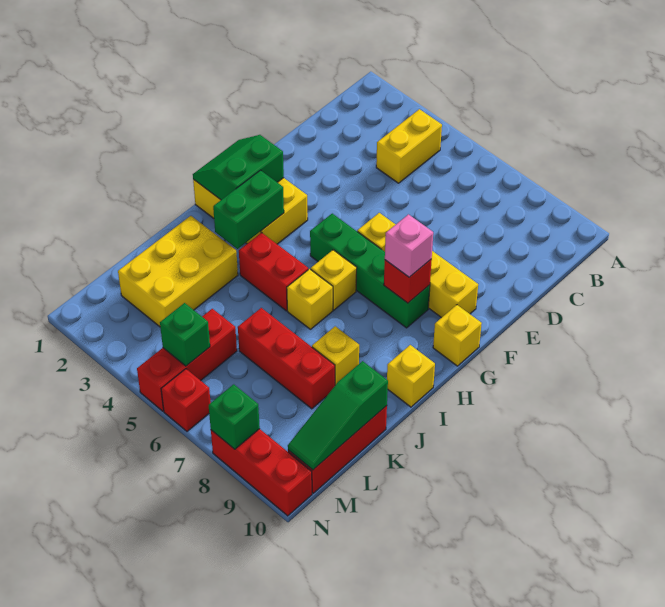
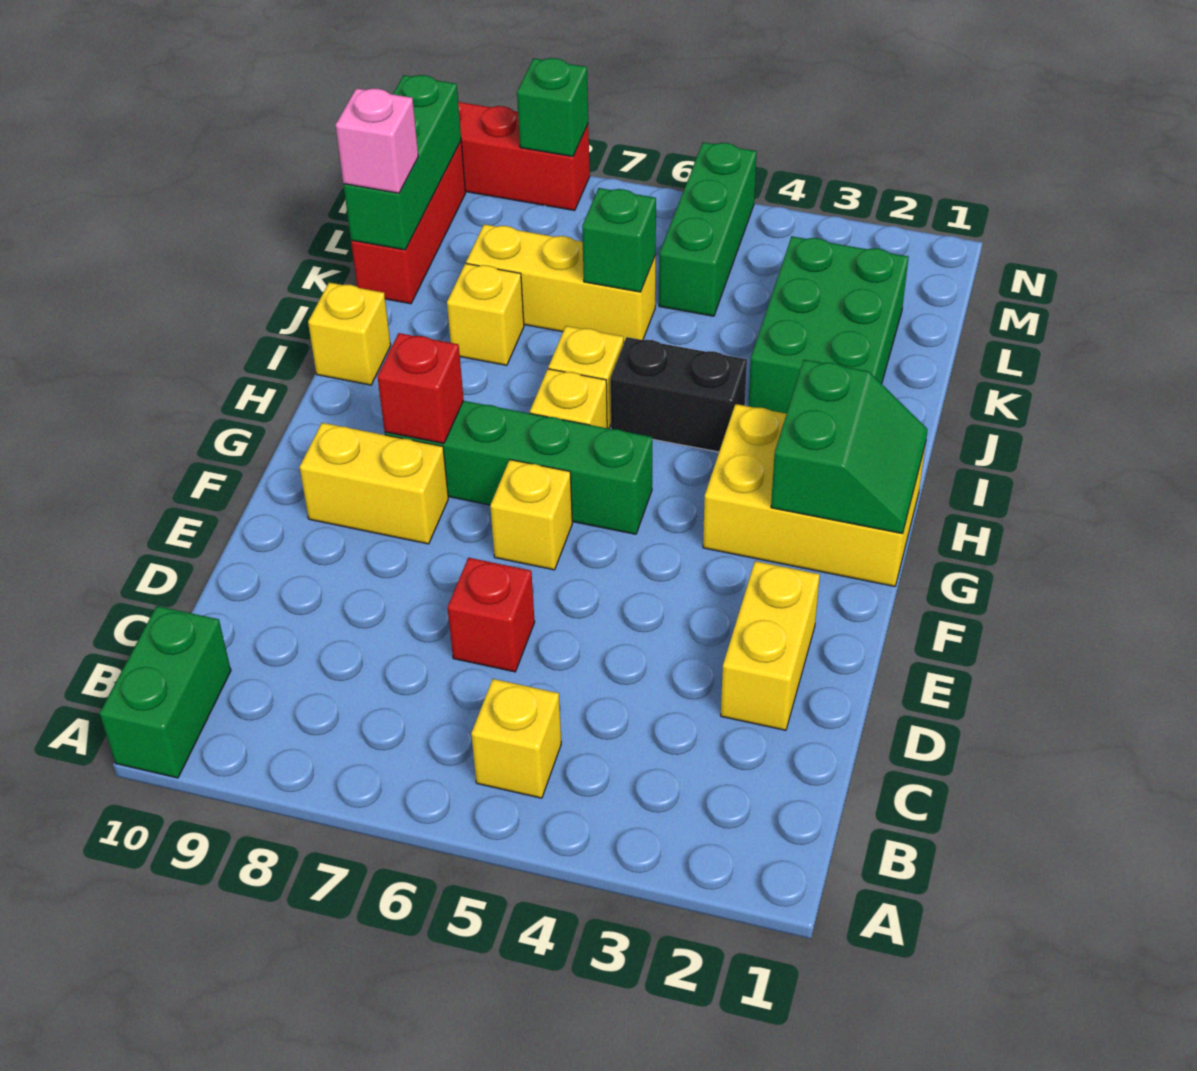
yellow brick B4:C4 level 1 -> yellow brick D2:E2 level 1
pink brick G8 level 3 -> pink brick K10 level 3
yellow brick G10 level 1 -> yellow brick B5 level 1
green brick H3:I3 level 2 -> green brick A10:B10 level 1
red brick I4:I5 level 1 -> black brick I4:I5 level 1
yellow brick J2:L3 level 1 -> green brick J2:L3 level 1
red brick K6:K8 level 1 -> yellow brick K6:K8 level 1
green slope K10:M10 level 2 top K -> green brick K10:M10 level 2
red brick L5:N5 level 1 -> green brick L5:N5 level 1
green brick M5 level 2 -> green brick K6 level 2
red brick N6 level 1 -> red brick D6 level 1

